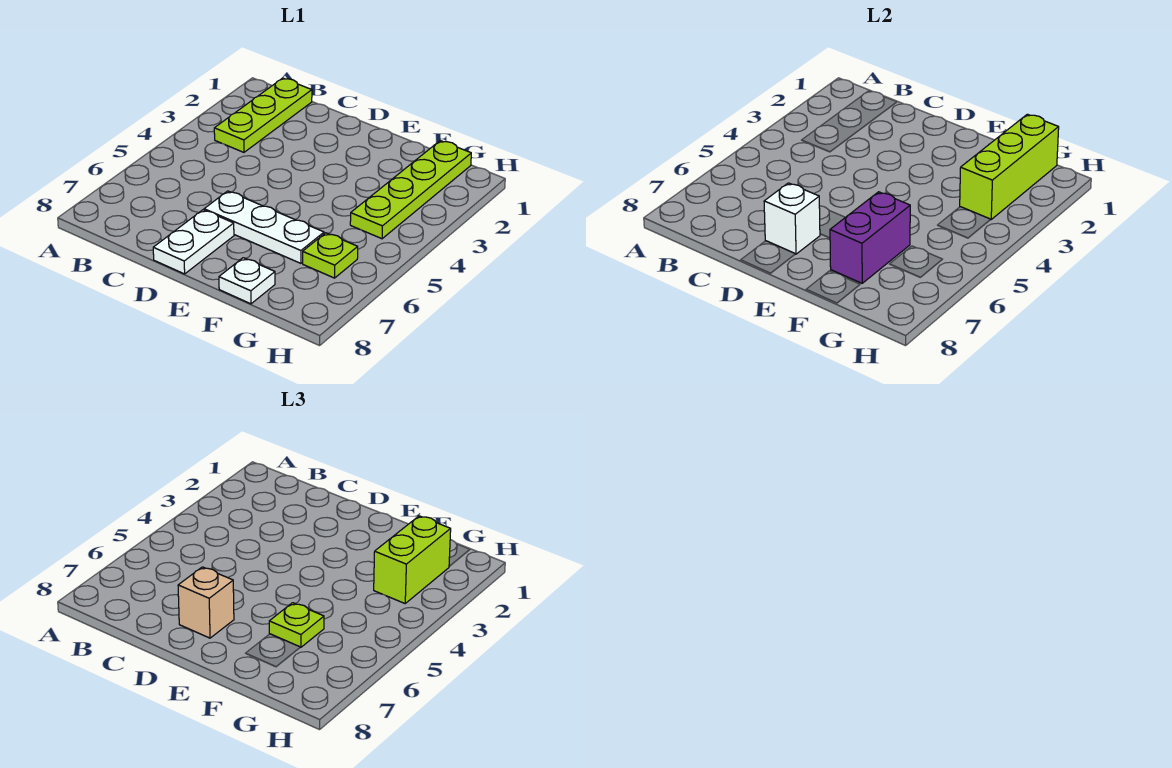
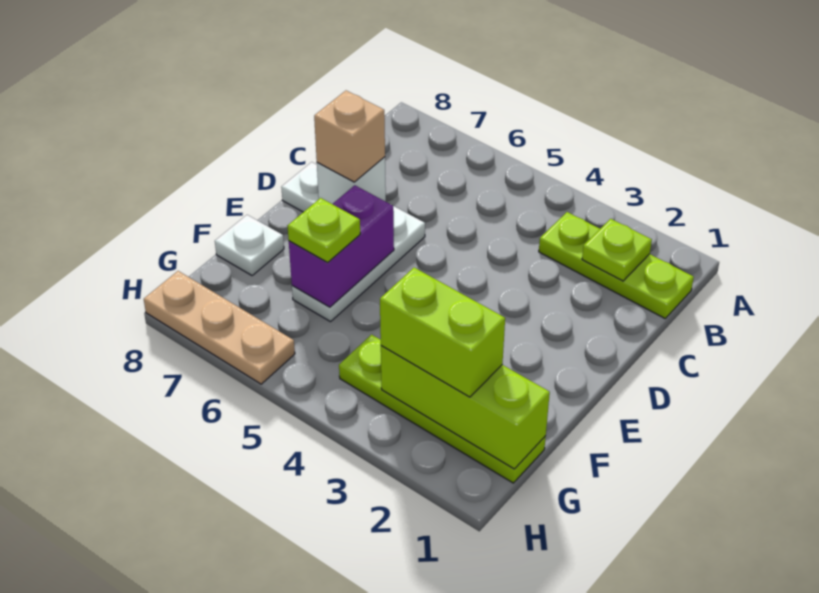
purple brick F6:F7 level 2 -> purple brick E6:F6 level 2
lime plate G6 level 1 -> lime plate B2 level 2
none -> tan plate H6:H8 level 1

